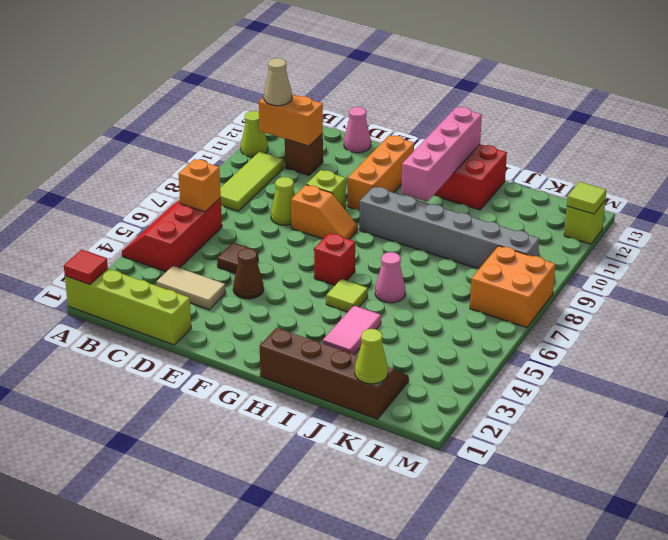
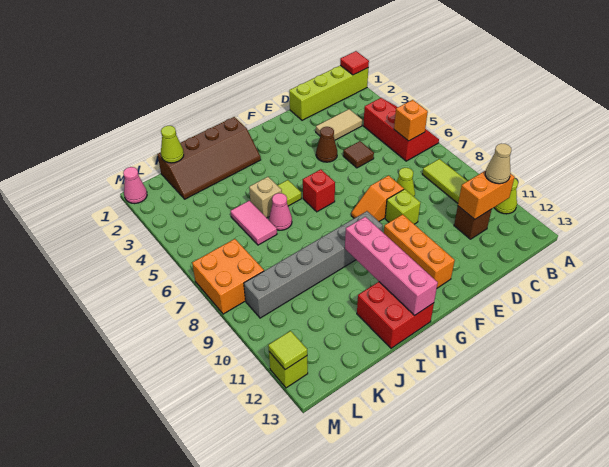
pink cone D13 level 1 -> pink cone M1 level 1
pink tile I3:I4 level 1 -> pink tile J5:J6 level 1
none -> tan brick I5 level 1

